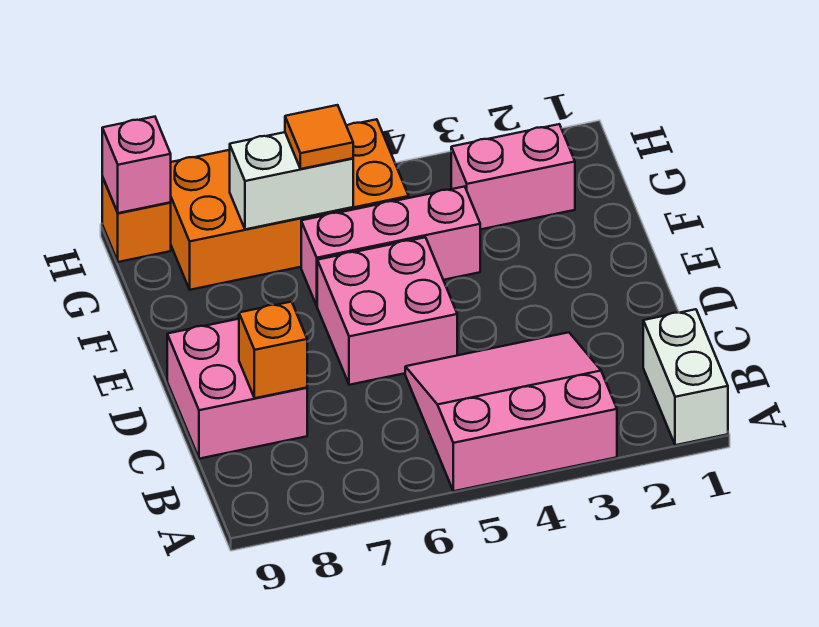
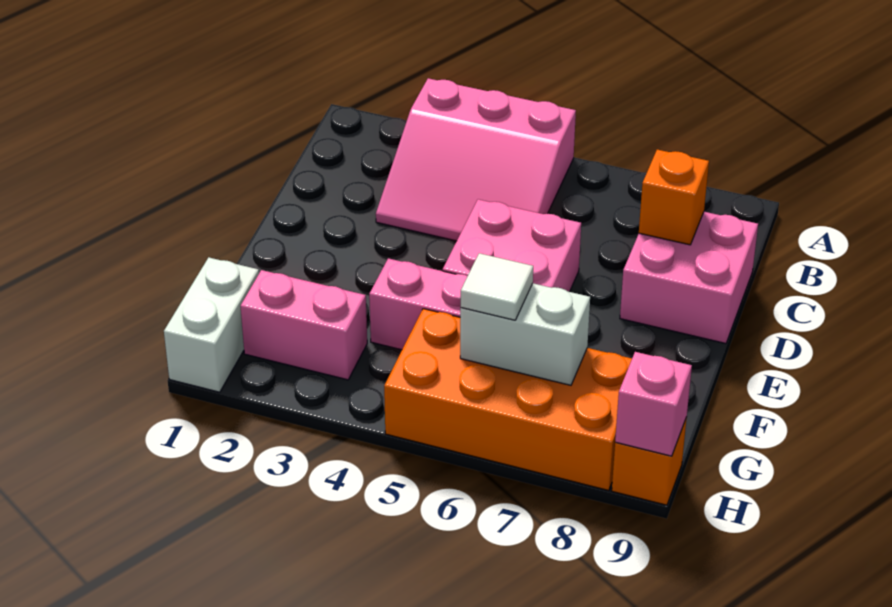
white brick A1:B1 level 1 -> white brick G1:H1 level 1
orange tile G6 level 3 -> white tile G6 level 3

